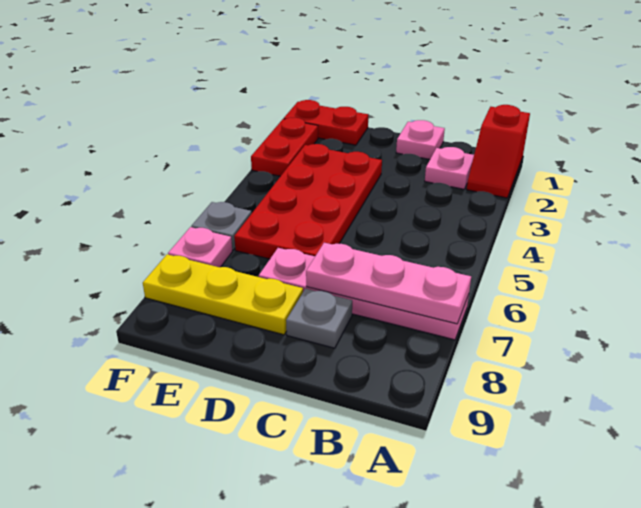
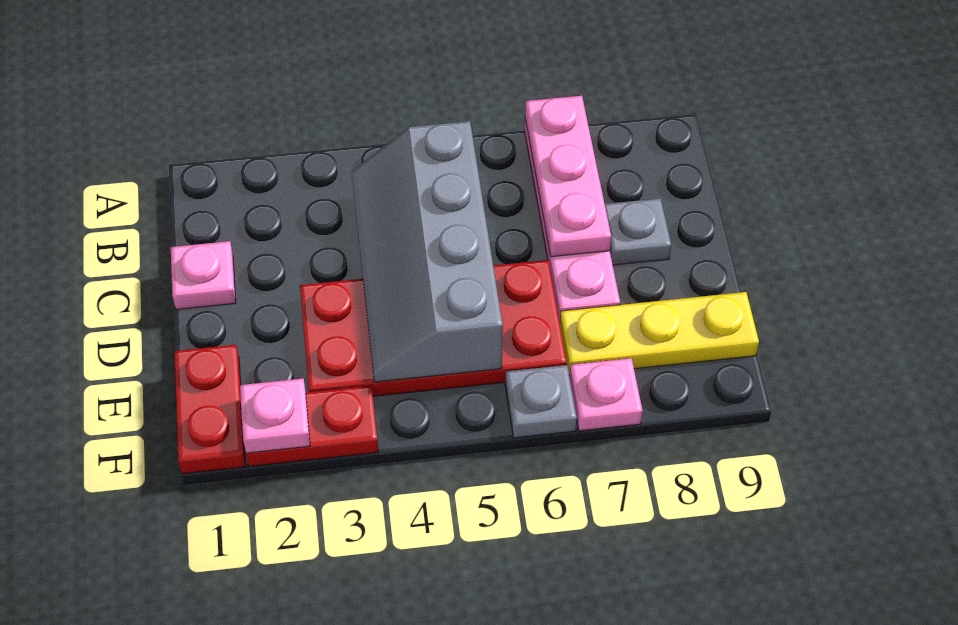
red slope A1:A2 level 1 top 1 -> none
pink plate B2 level 1 -> pink plate F2 level 2
none -> grey slope B4:E5 level 2 top 5
yellow plate D8:F8 level 1 -> yellow plate E7:E9 level 1

